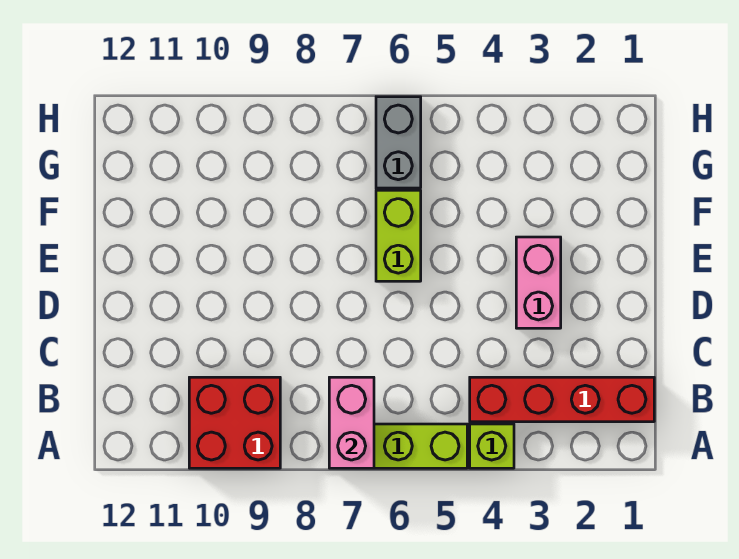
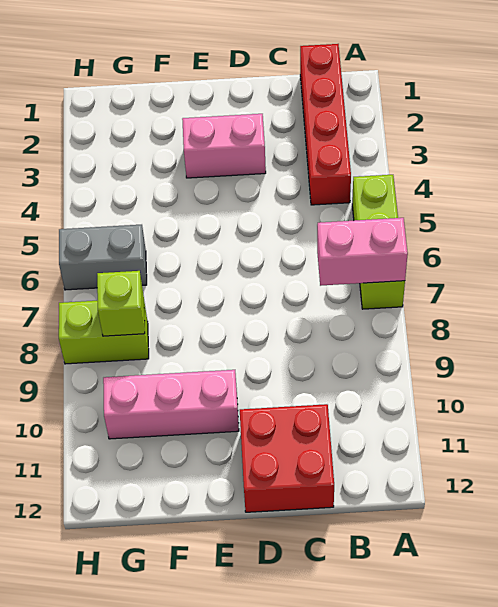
lime brick A4 level 1 -> lime brick G8 level 2
red brick A9:B10 level 1 -> red brick C11:D12 level 1
lime brick E6:F6 level 1 -> lime brick G8:H8 level 1
none -> pink brick E10:G10 level 1

